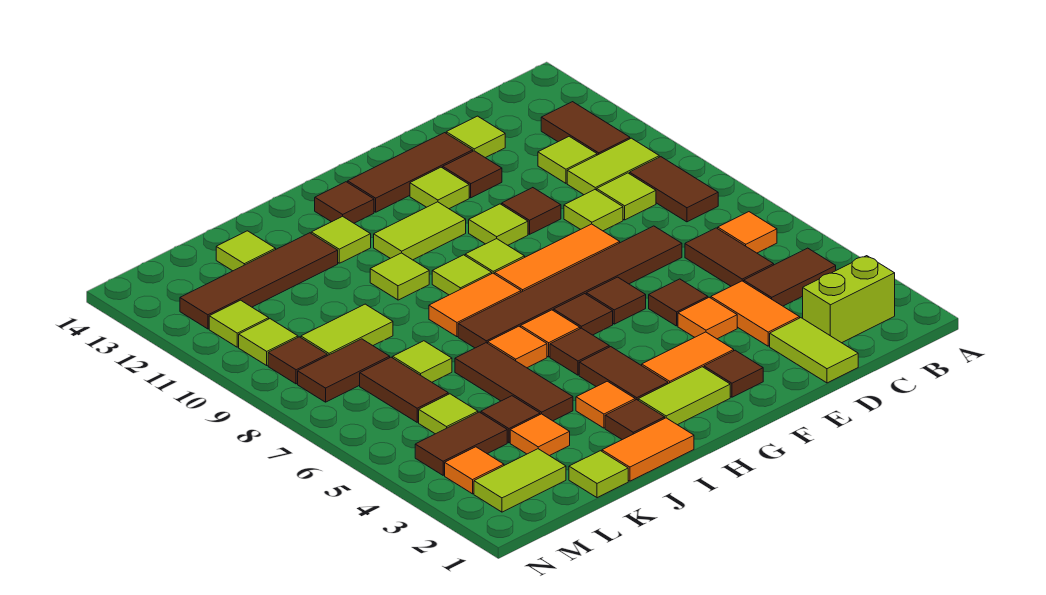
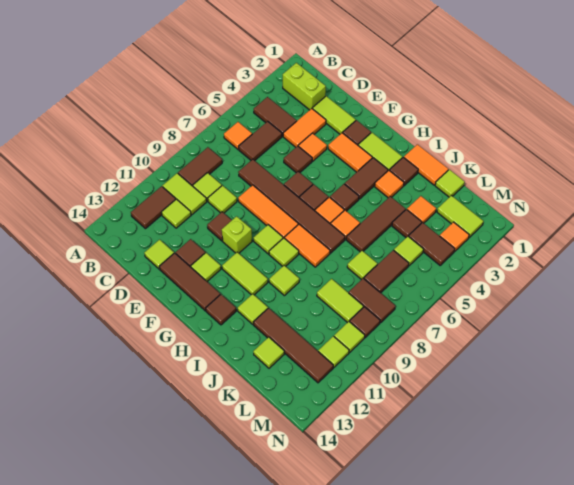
lime tile D1:D2 level 1 -> lime tile D2:E2 level 1
lime tile F10 level 1 -> lime brick F10 level 1

